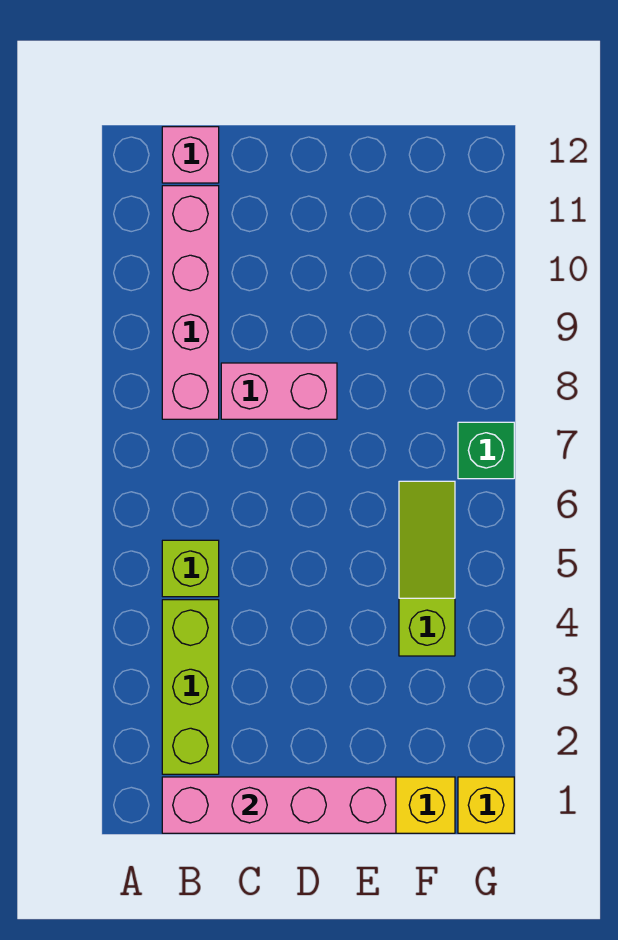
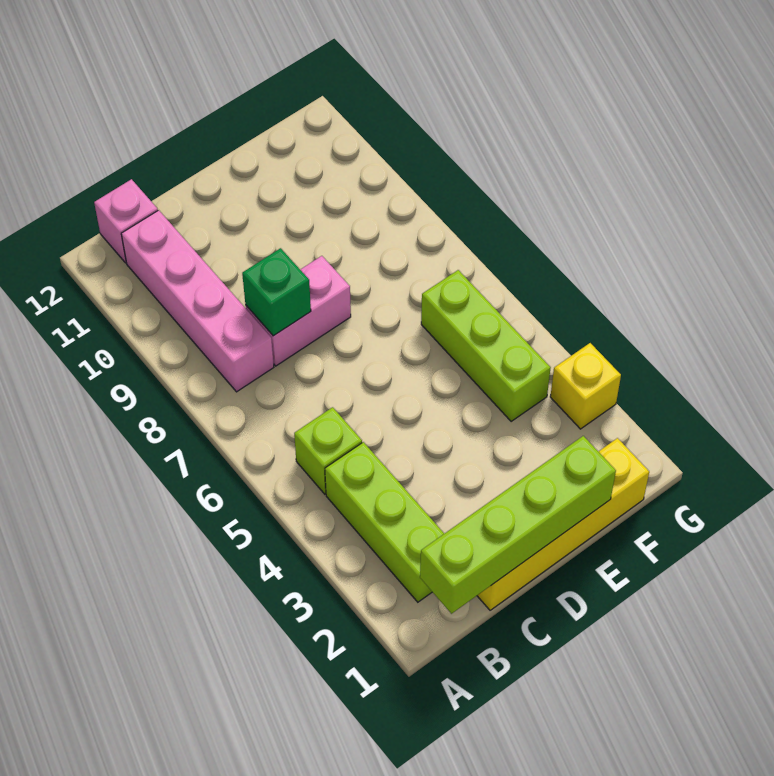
pink brick B1:E1 level 2 -> lime brick B1:E1 level 2
lime slope F4:F6 level 1 top 4 -> lime brick F4:F6 level 1
yellow brick G1 level 1 -> yellow brick G3 level 1
green brick G7 level 1 -> green brick C8 level 2

